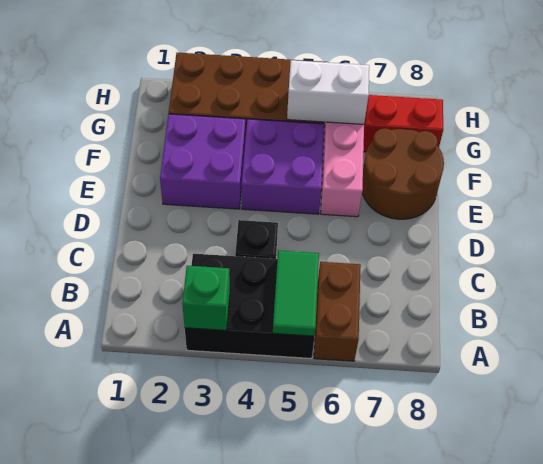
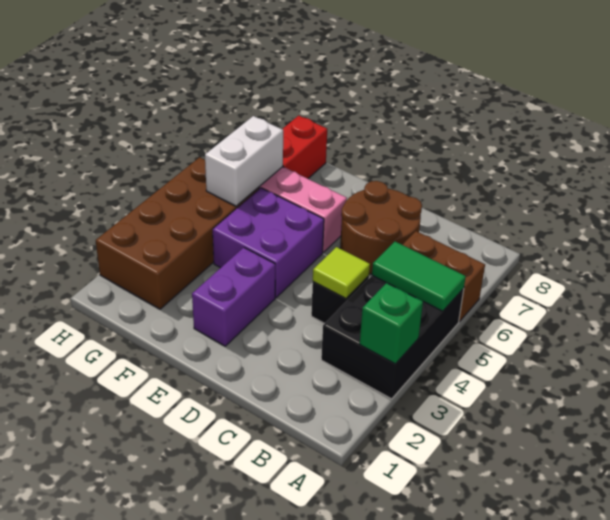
none -> lime tile C4 level 2
purple brick E2:F3 level 1 -> purple brick E2:E3 level 1
brown round brick E7:F8 level 1 -> brown round brick C6:D7 level 1

